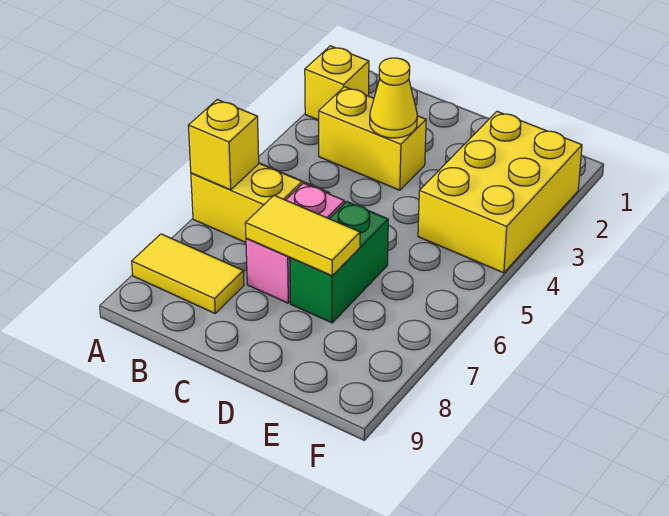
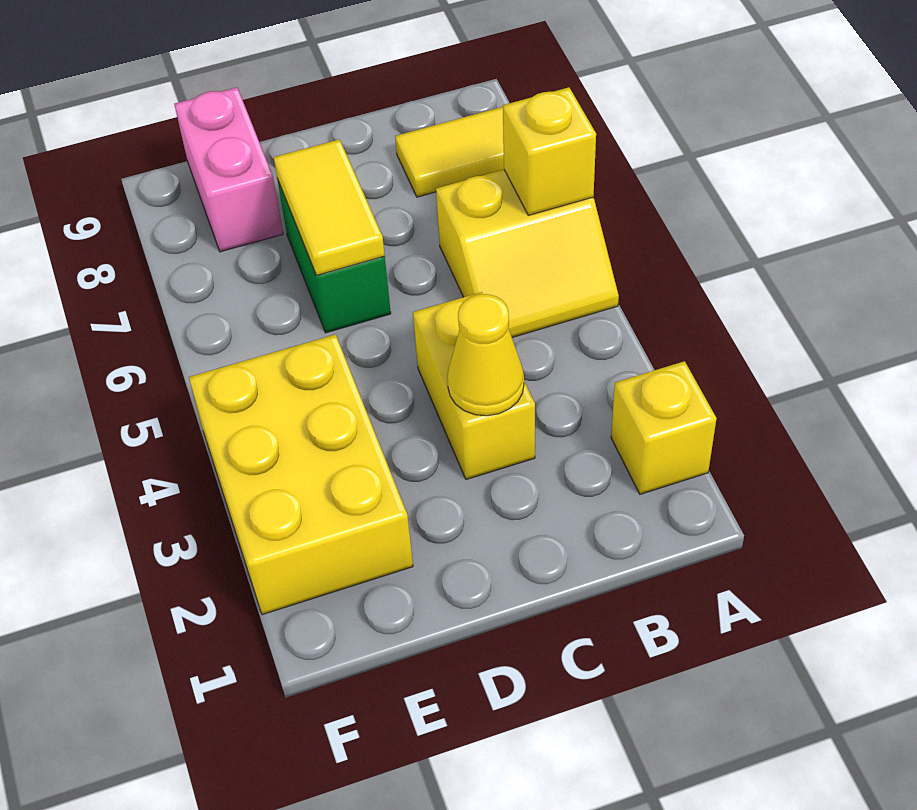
yellow brick B3:C3 level 1 -> yellow brick C3:C4 level 1
pink brick C6:C7 level 1 -> pink brick E8:E9 level 1
yellow tile C7:D7 level 2 -> yellow tile D6:D7 level 2

